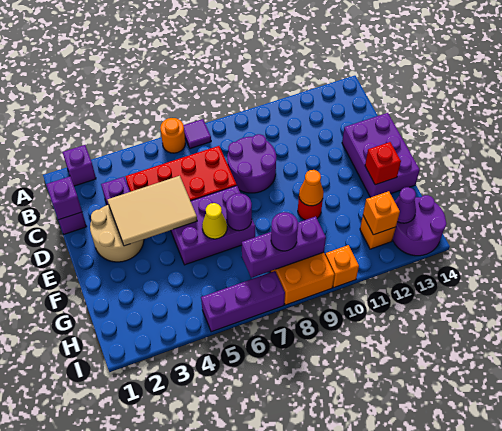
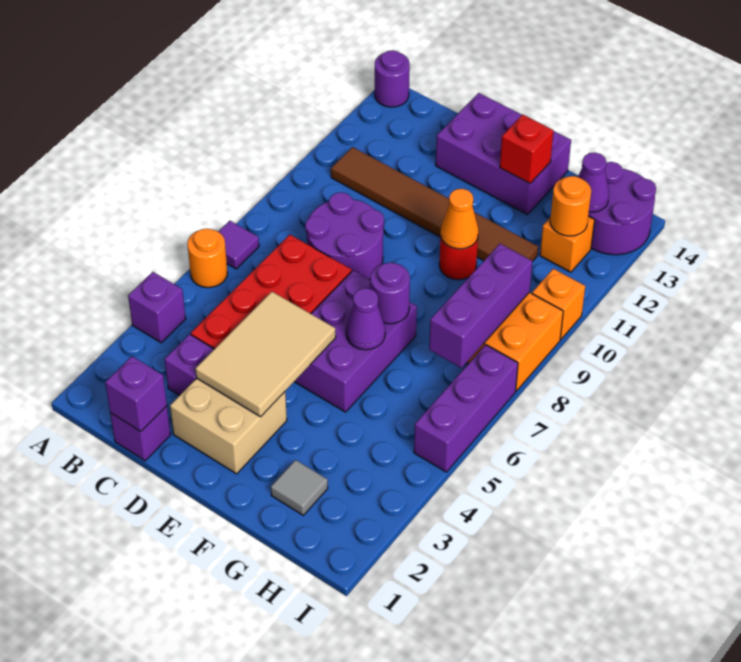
purple brick A2 level 1 -> purple brick A4 level 1
none -> brown tile B11:G11 level 1
tan round brick D2:E3 level 1 -> tan brick D2:E3 level 1
yellow cone F6 level 2 -> purple cone F6 level 2
none -> grey tile G2 level 1
purple round brick H8 level 3 -> purple round brick A14 level 1
orange brick H12 level 2 -> orange round brick H12 level 2

